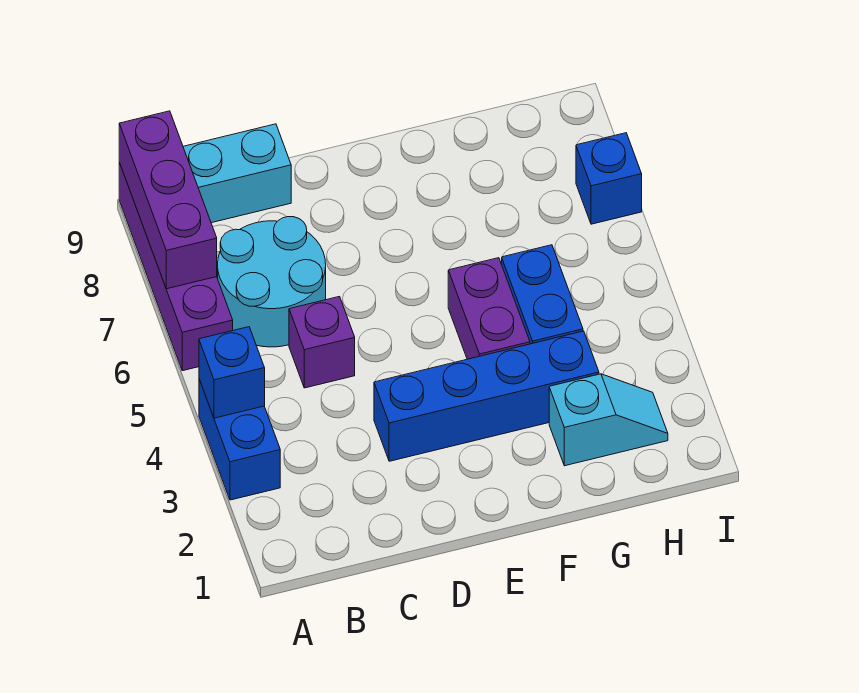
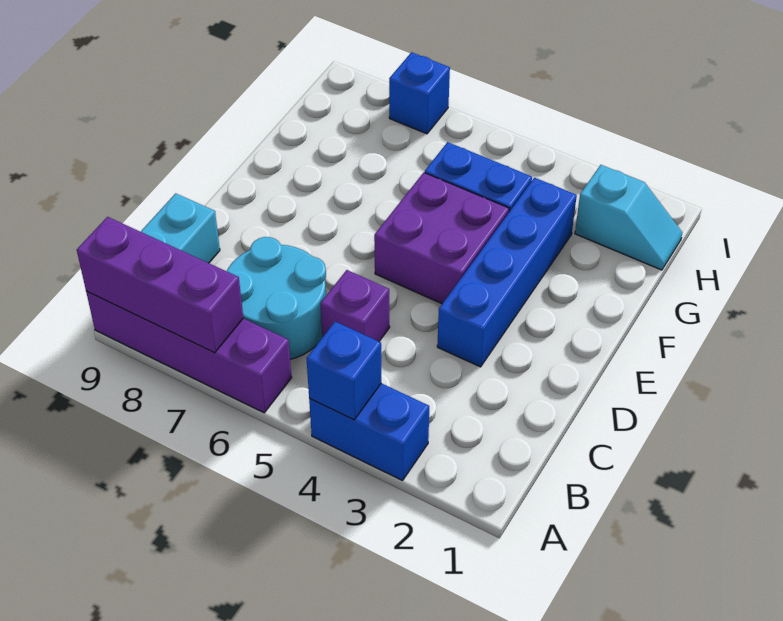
purple brick F4:F5 level 1 -> purple brick E4:F5 level 1
cyan slope G2:H2 level 1 top G -> cyan slope H1:H2 level 1 top 2

